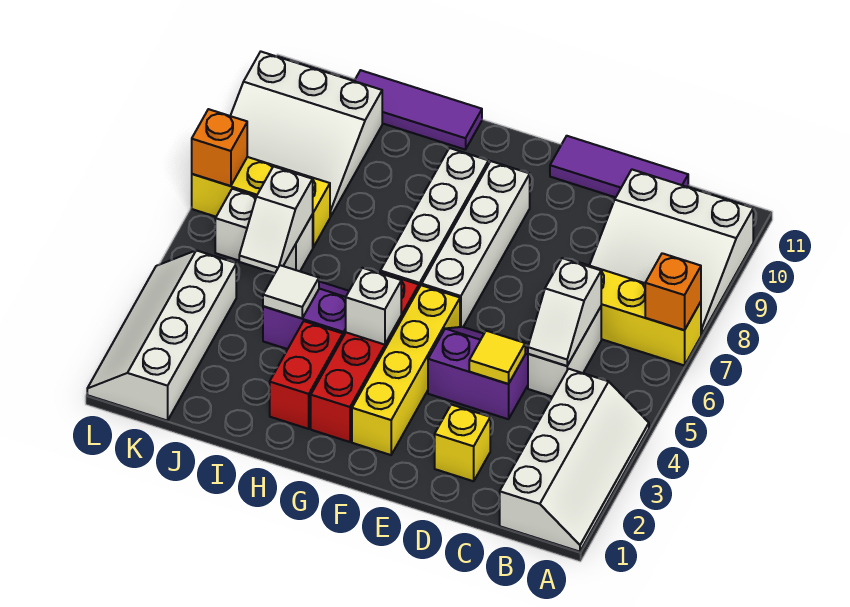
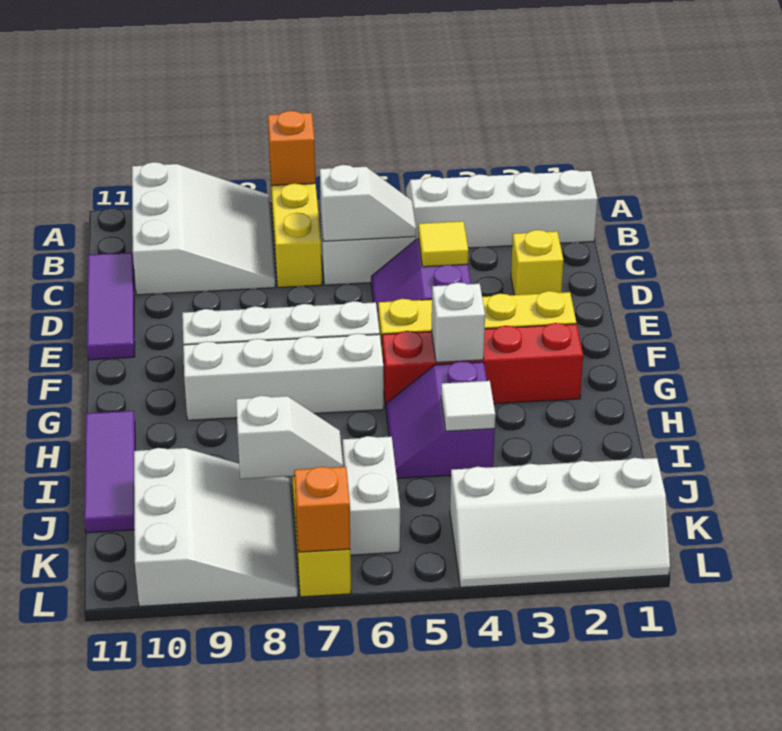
red brick H2:H3 level 1 -> none
white slope J5:J6 level 2 top 6 -> white slope J7:J8 level 2 top 8

